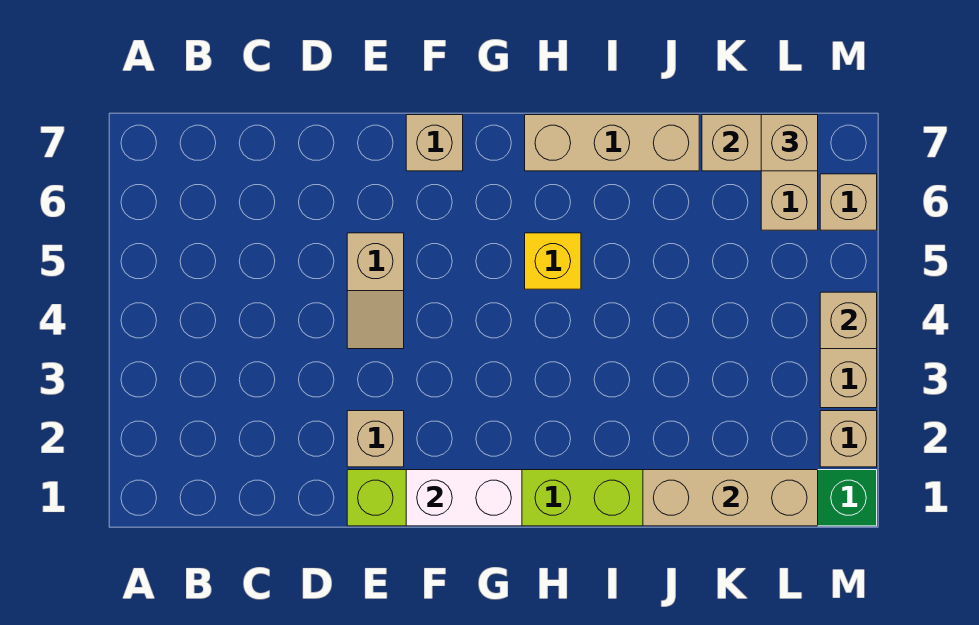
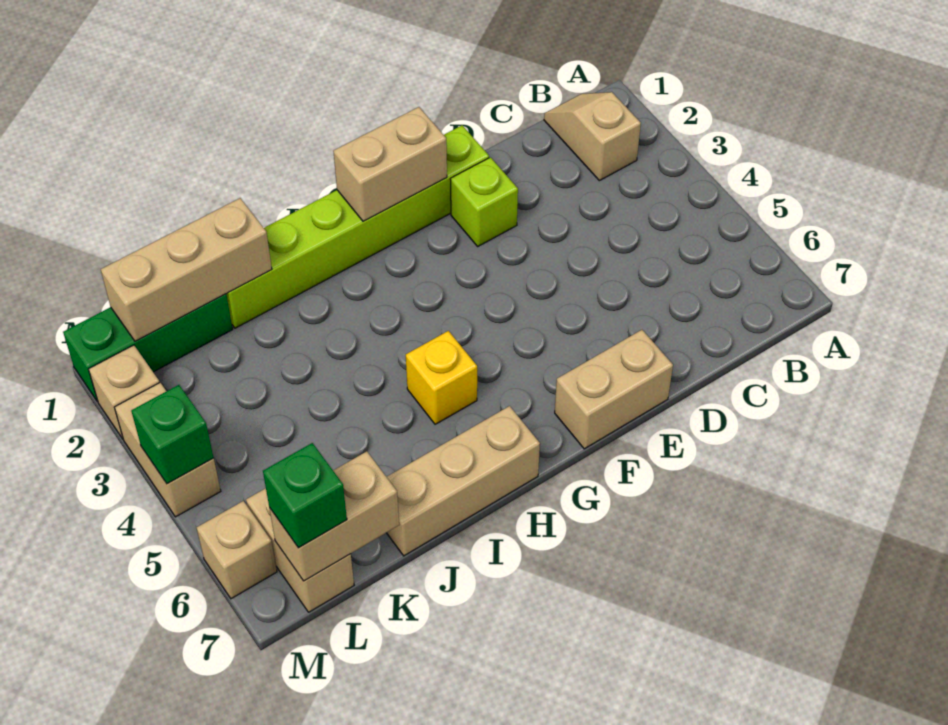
tan brick E2 level 1 -> lime brick E2 level 1
tan slope E4:E5 level 1 top 5 -> tan slope B1:B2 level 1 top 2
white brick F1:G1 level 2 -> tan brick F1:G1 level 2
tan brick F7 level 1 -> tan brick E7:F7 level 1
tan brick L7 level 3 -> green brick L7 level 3
tan brick M4 level 2 -> green brick M4 level 2

